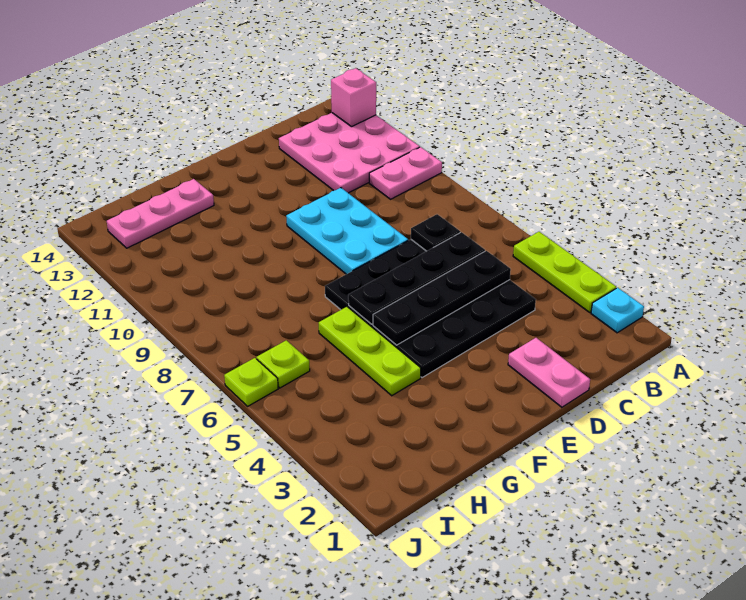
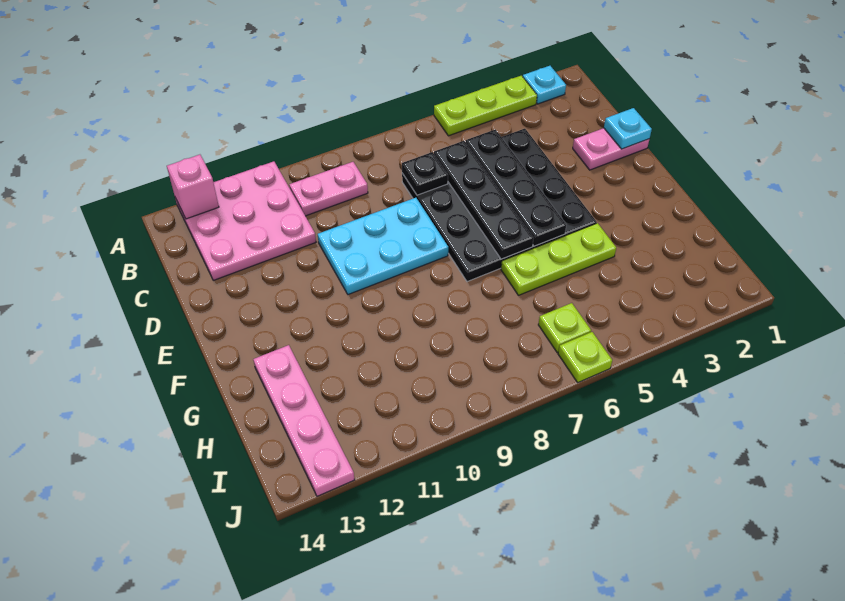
pink plate A10:B10 level 1 -> pink plate B9:B10 level 1
none -> cyan plate D1 level 2
pink plate G13:I13 level 1 -> pink plate G13:J13 level 1

